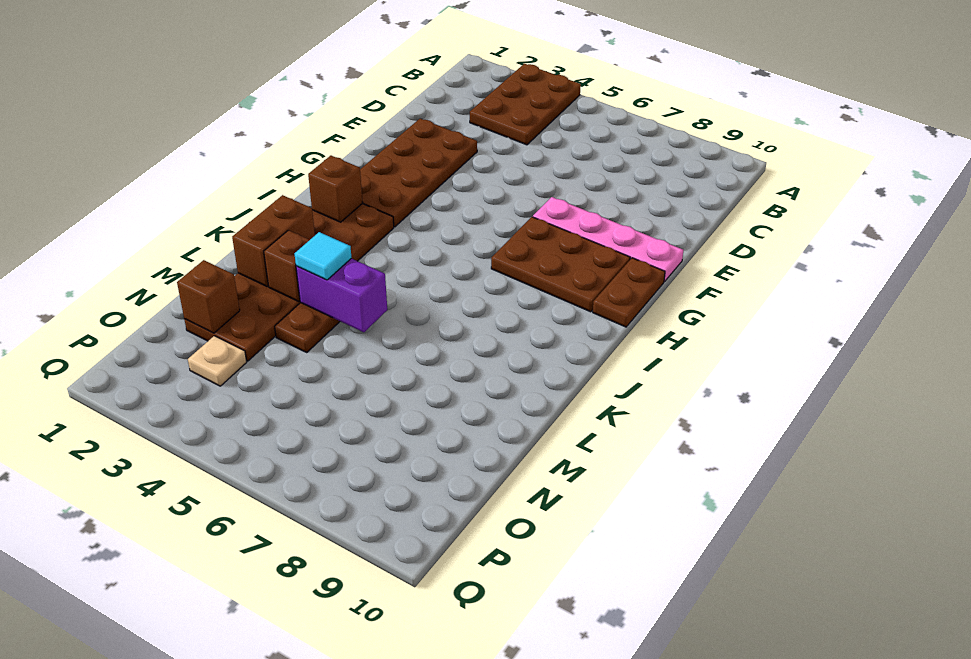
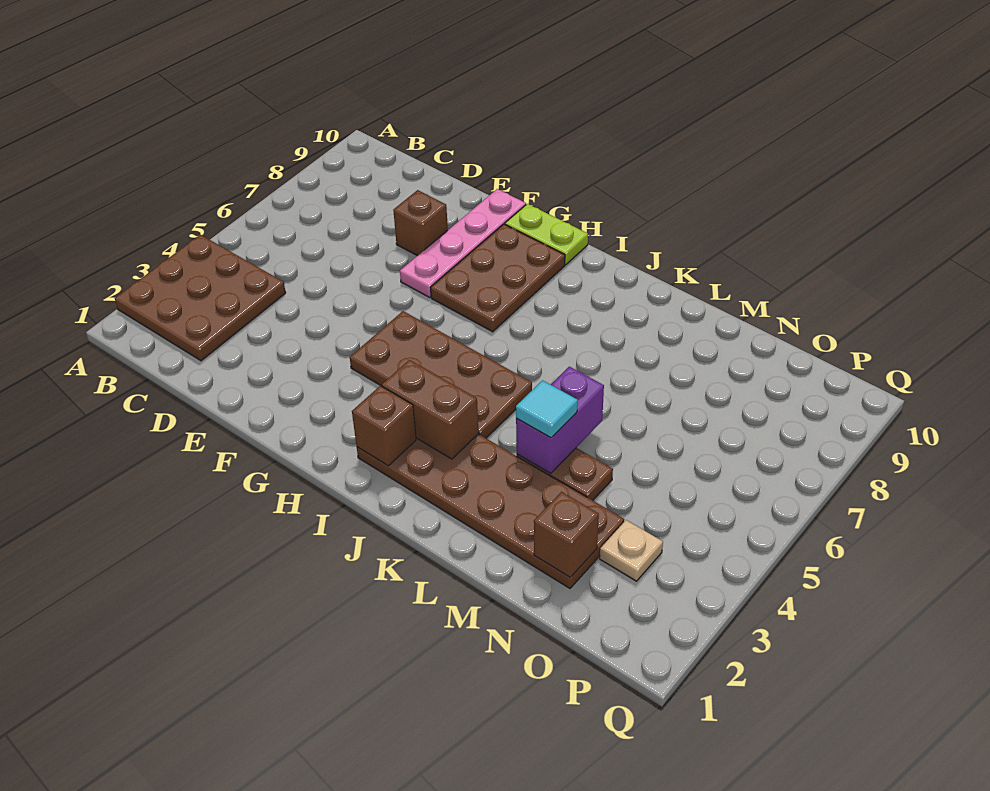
brown plate A3:C4 level 1 -> brown plate A2:C4 level 1
brown plate E2:H3 level 1 -> brown plate G4:J5 level 1
brown plate G10:H10 level 1 -> lime plate G10:H10 level 1
brown brick K2:L2 level 2 -> brown brick I3:J3 level 2
brown brick L3 level 2 -> brown brick E8 level 1

